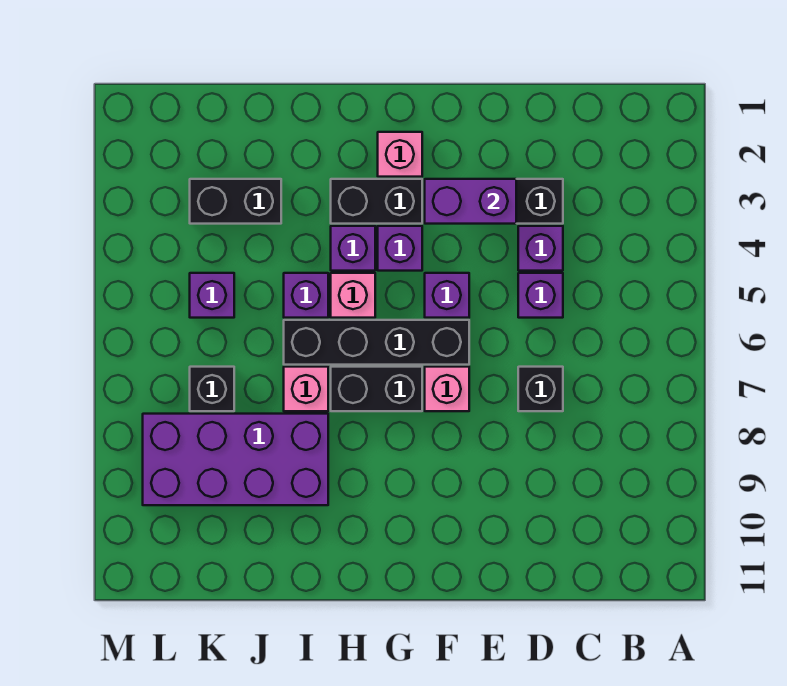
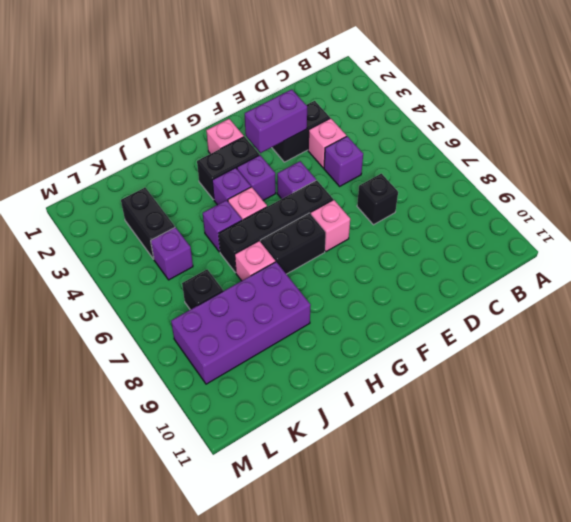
purple brick D4 level 1 -> pink brick D4 level 1
black brick J3:K3 level 1 -> black brick K3:K4 level 1

